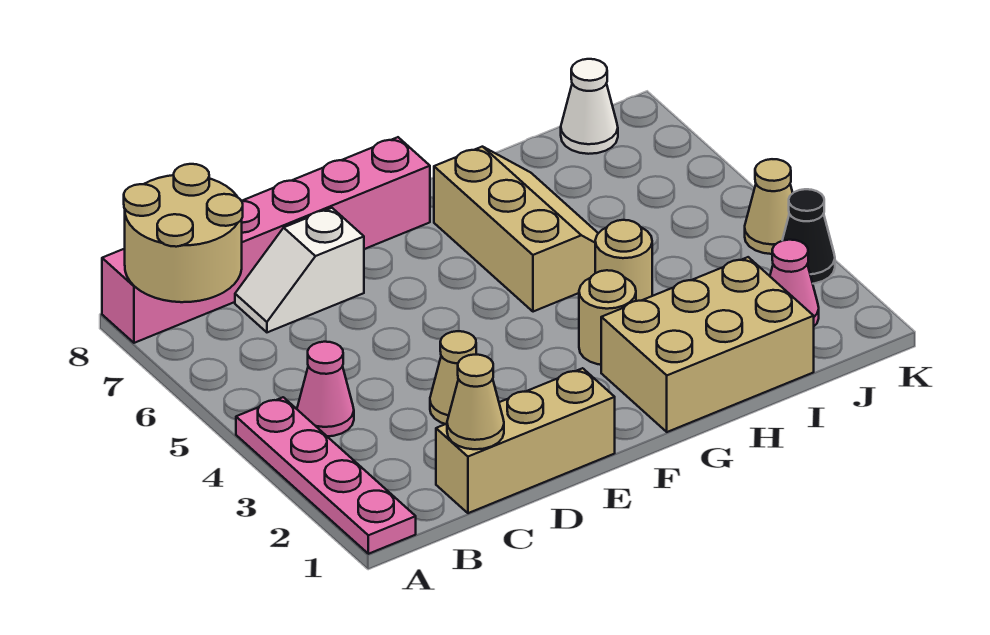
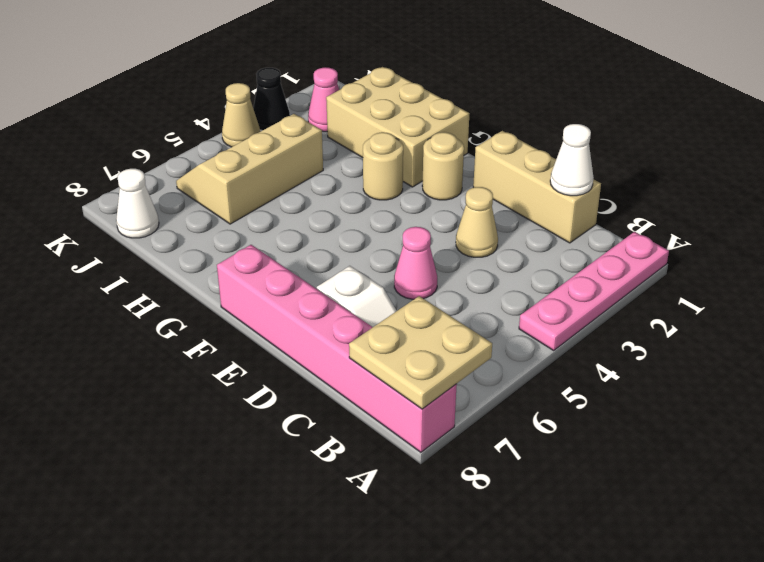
tan round brick A7:B8 level 2 -> tan plate A7:B8 level 2
pink cone B4 level 1 -> pink cone D5 level 1
tan cone C1 level 2 -> white cone C1 level 2
tan slope G5:H7 level 1 top G -> tan slope I4:J6 level 1 top I
tan round brick H4 level 1 -> tan round brick F2 level 1

